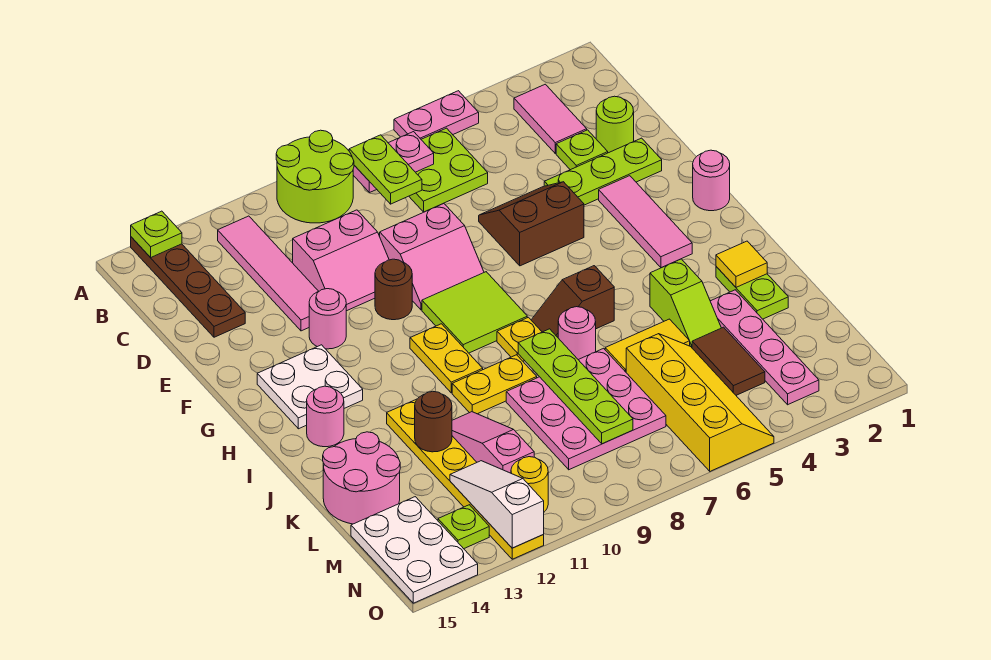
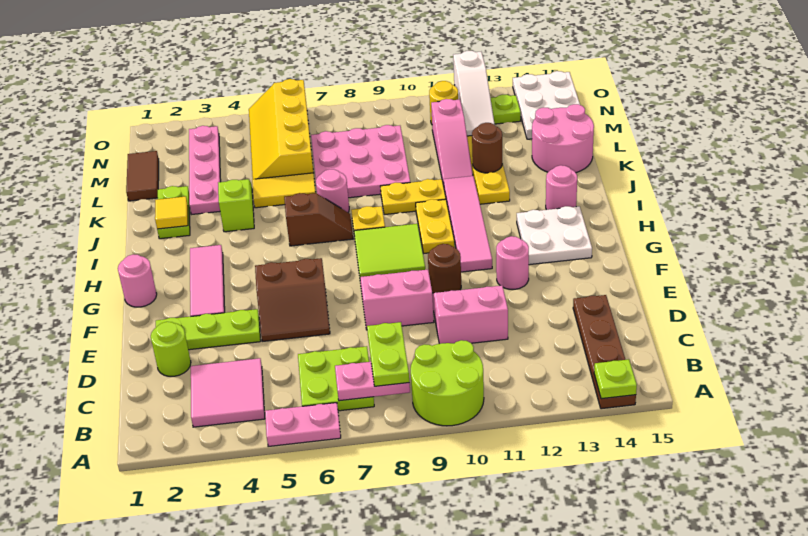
pink tile B3:C3 level 1 -> pink tile B3:C4 level 1
pink tile B12:E12 level 1 -> pink tile G11:J11 level 1
lime plate D3 level 1 -> none
lime plate J8:M8 level 2 -> none
brown tile L4:M4 level 1 -> brown tile L1:M1 level 1

